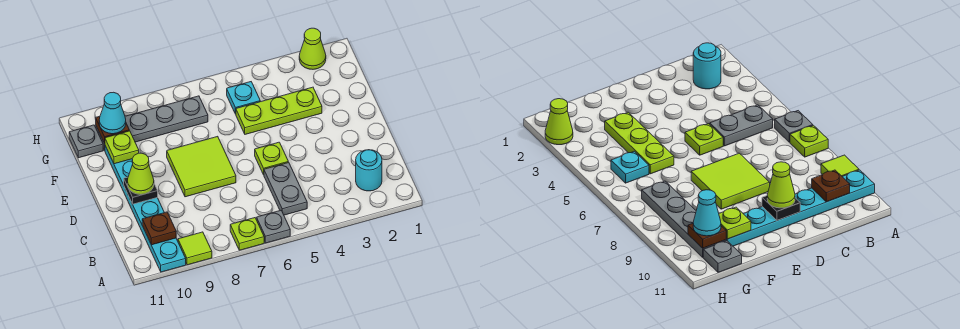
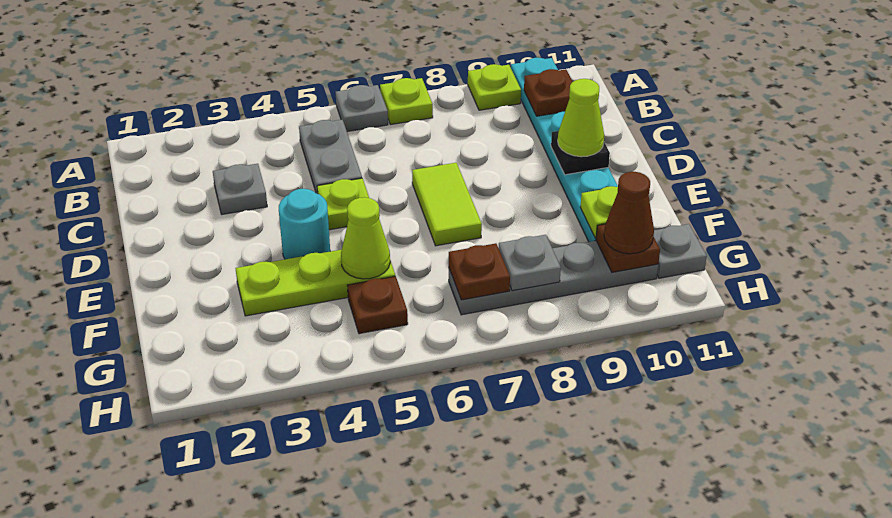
lime tile A9 level 1 -> lime plate A9 level 1
cyan round brick B2 level 1 -> cyan round brick E4 level 1
none -> grey plate C3 level 1
lime tile D7:E8 level 1 -> lime tile D7:E7 level 1
cyan plate G5 level 1 -> brown plate G5 level 1
none -> brown plate G7 level 2
none -> grey plate G8 level 2
cyan cone G10 level 3 -> brown cone G10 level 3
lime cone H2 level 1 -> lime cone F5 level 2

